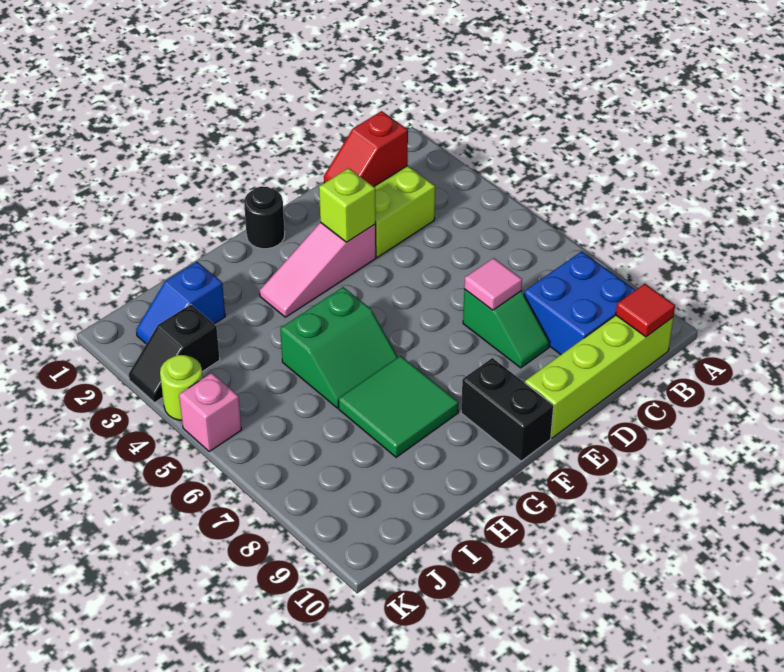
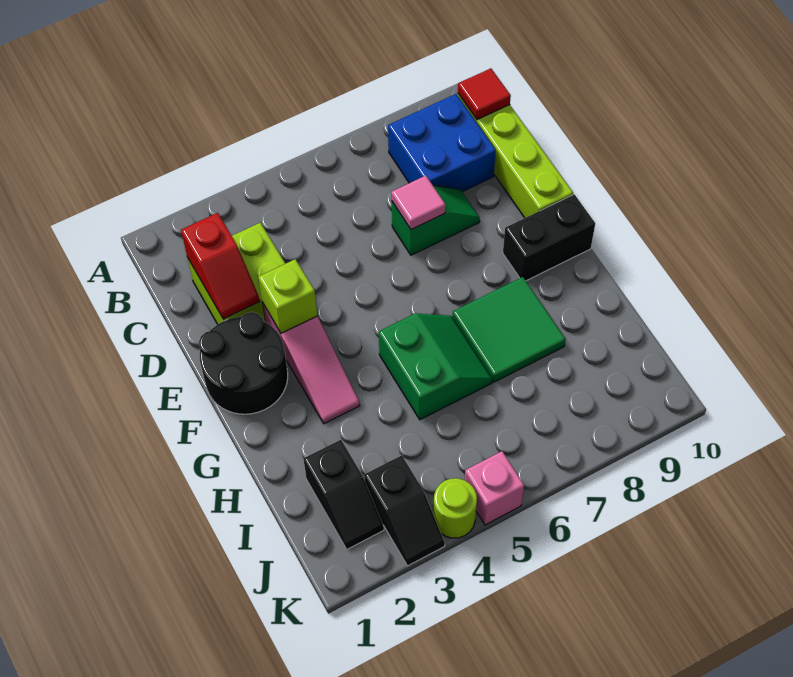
black round brick F1 level 1 -> black round brick E1:F2 level 1
blue slope I2:J2 level 1 top I -> black slope I2:J2 level 1 top I

